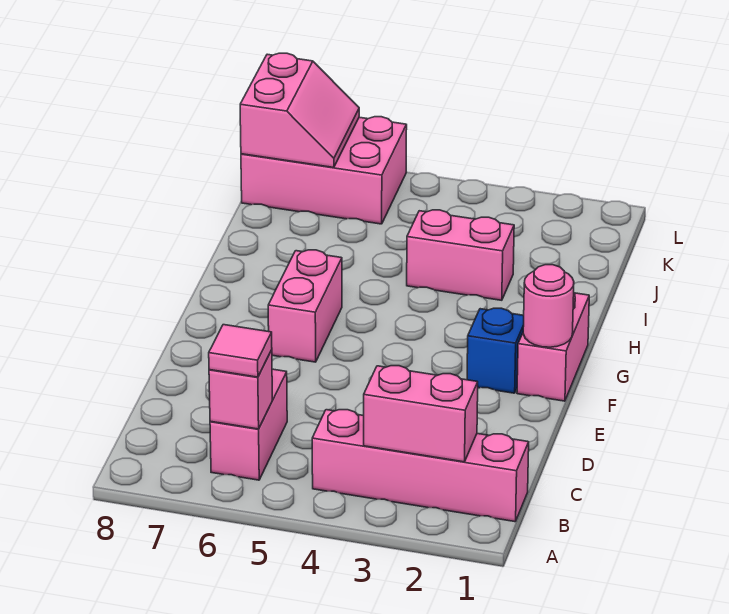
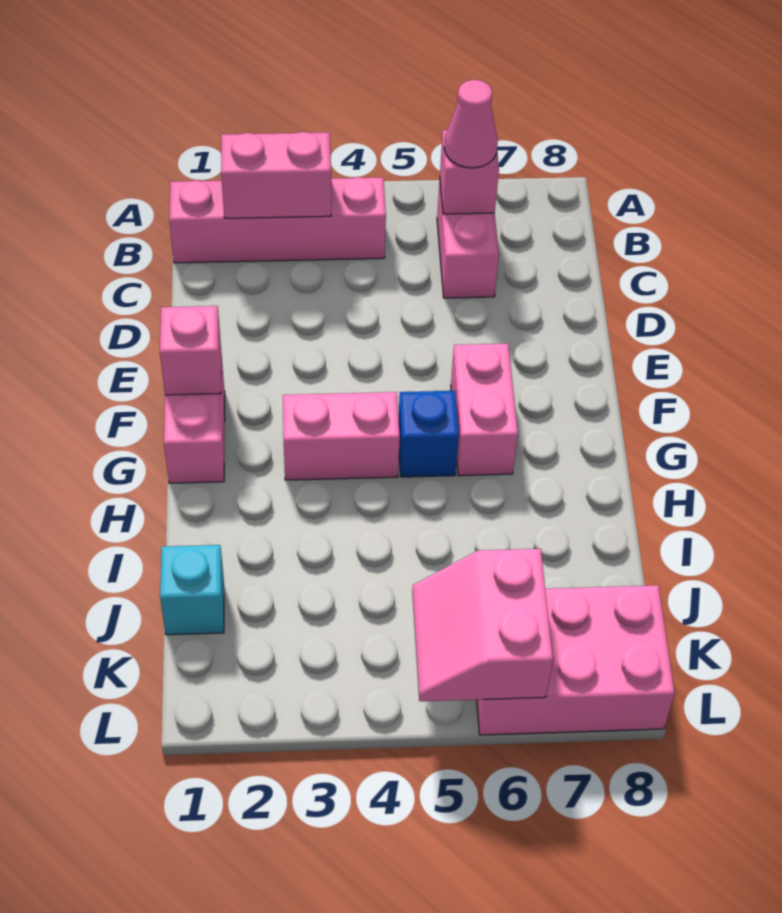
pink tile B6 level 3 -> pink cone B6 level 3
pink round brick F1 level 2 -> pink brick F1 level 2
blue brick F2 level 1 -> blue brick G5 level 1
pink brick I3:I4 level 1 -> pink brick G3:G4 level 1
none -> cyan brick J1 level 1
pink slope K7:L8 level 2 top 8 -> pink slope K5:L6 level 2 top 6

